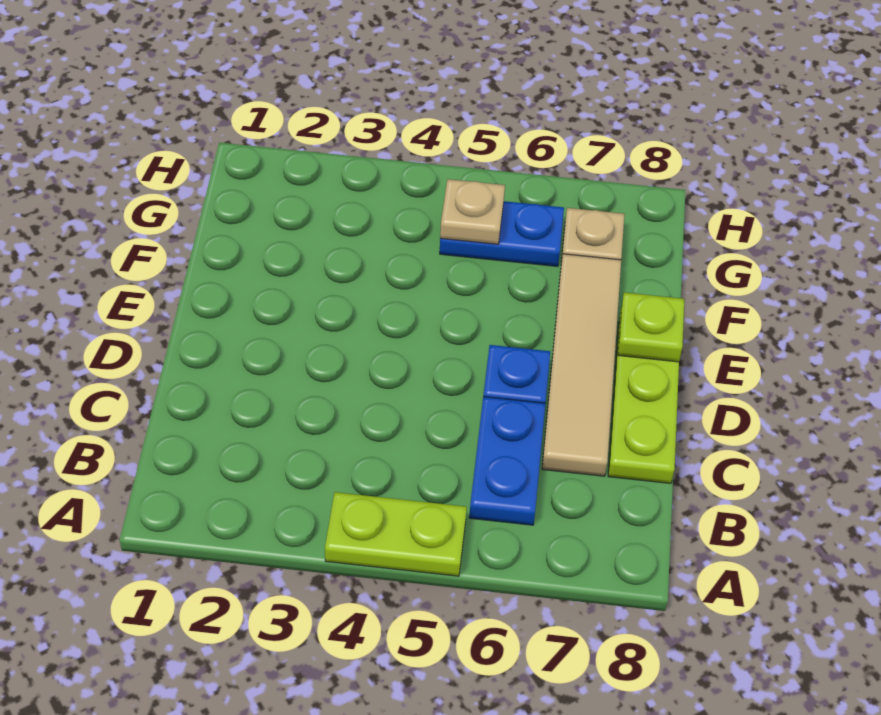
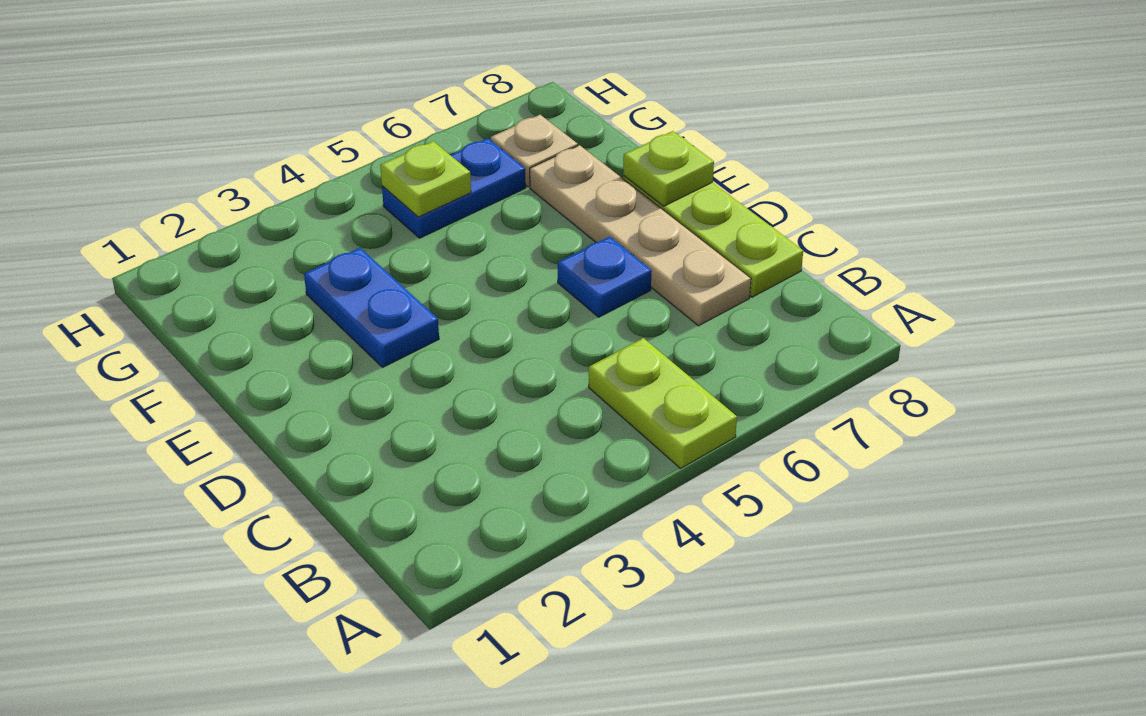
lime plate A4:A5 level 1 -> lime plate A5:B5 level 1
blue plate B6:C6 level 1 -> blue plate E3:F3 level 1
tan tile C7:F7 level 1 -> tan plate C7:F7 level 1
tan plate G5 level 2 -> lime plate G5 level 2

